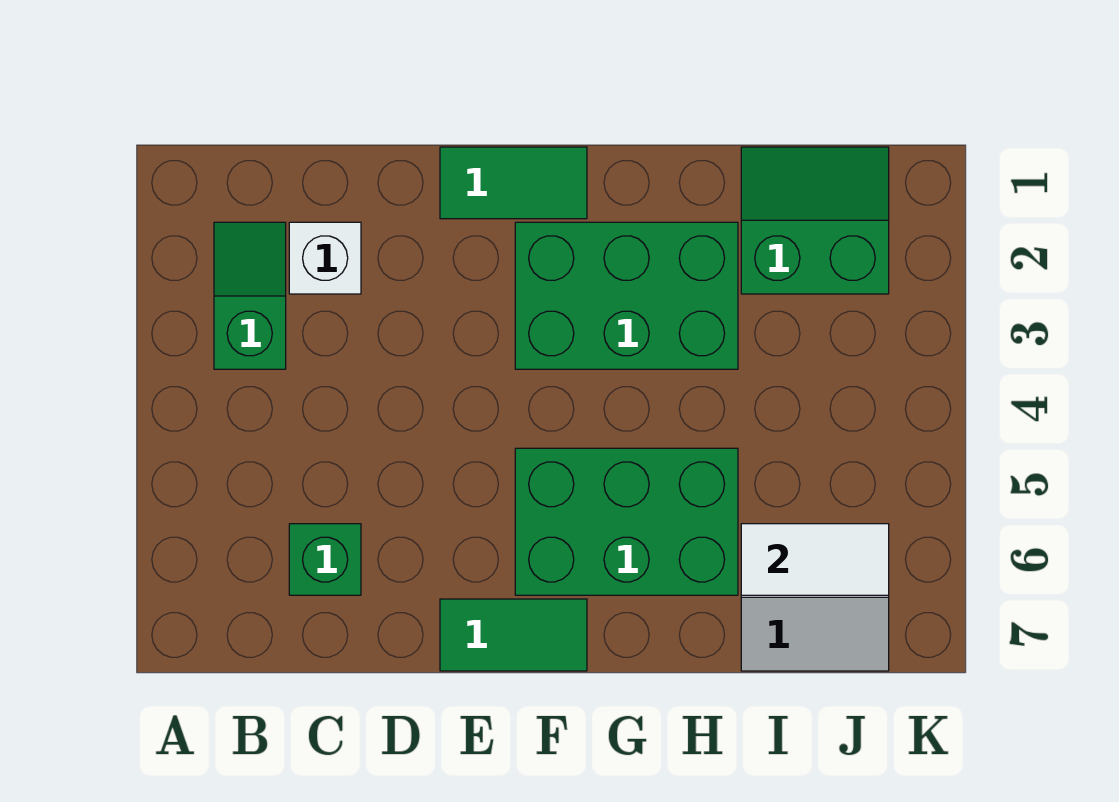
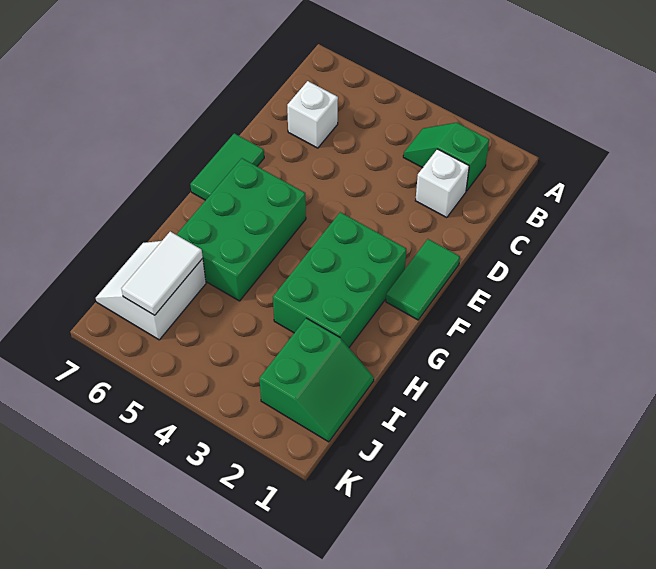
green slope B2:B3 level 1 top 3 -> green slope B2:B3 level 1 top 2
green brick C6 level 1 -> white brick C6 level 1

